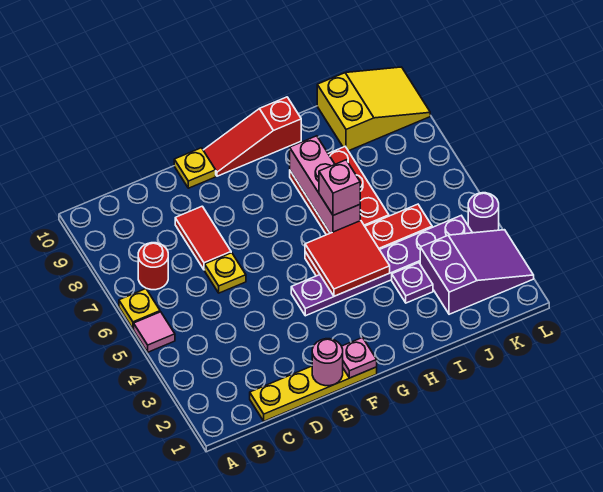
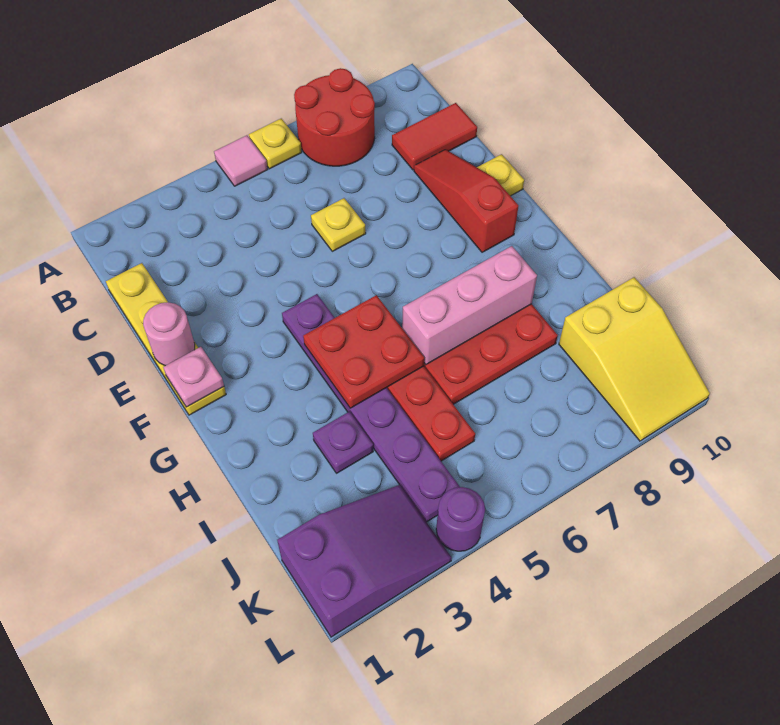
red round brick B7 level 1 -> red round brick A7:B8 level 1
red tile D7:D8 level 1 -> red tile C9:C10 level 1
red slope F10:H10 level 1 top H -> red slope D9:F9 level 1 top F
red tile G4:H5 level 2 -> red plate G4:H5 level 2
pink brick H6 level 3 -> none
purple slope J2:L3 level 1 top J -> purple slope K1:L3 level 1 top 1

